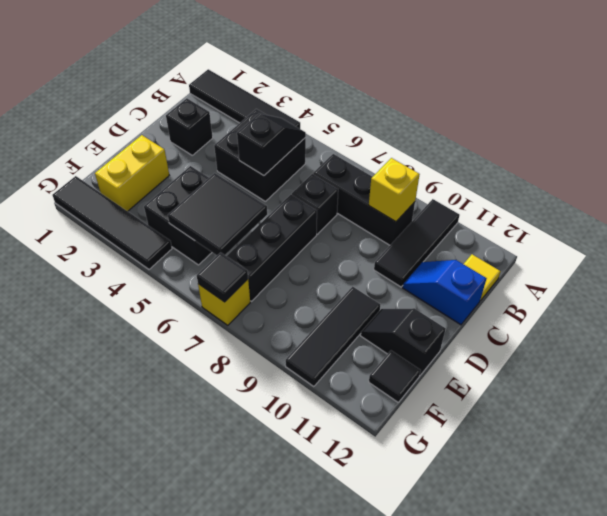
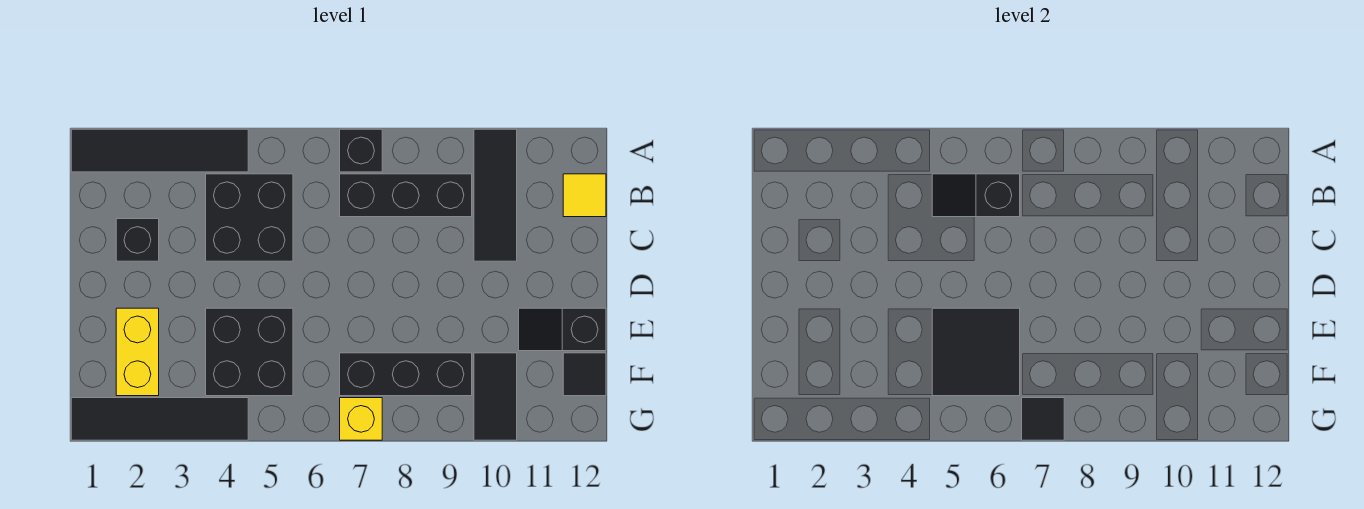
black slope B5:C5 level 2 top C -> black slope B5:B6 level 2 top 6
yellow brick B9 level 2 -> none
black brick C7 level 1 -> black brick A7 level 1
blue slope C11:C12 level 1 top 12 -> none
black brick D7:F7 level 1 -> black brick F7:F9 level 1
black tile E10:G10 level 1 -> black tile F10:G10 level 1

